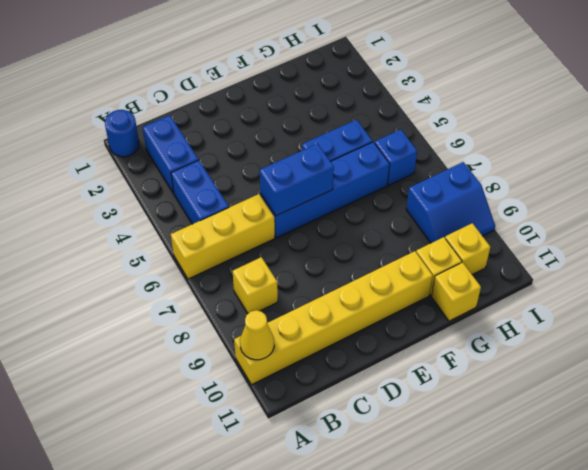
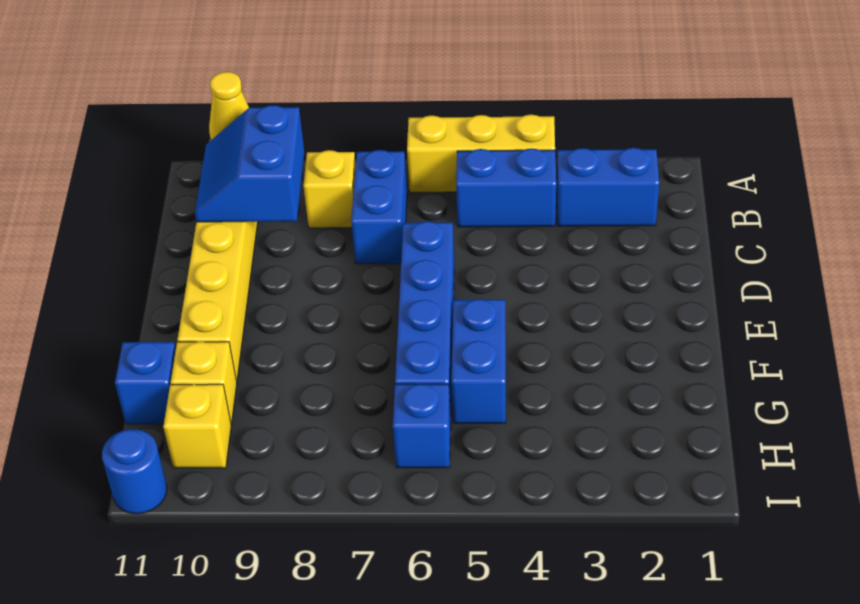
blue round brick A1 level 1 -> blue round brick I11 level 1
yellow brick A6:C6 level 1 -> yellow brick A4:A6 level 1
blue brick D6:E6 level 2 -> blue brick B7:C7 level 1
yellow brick G11 level 1 -> blue brick G11 level 1
blue slope H8:I9 level 1 top 8 -> blue slope B9:C10 level 2 top 9

